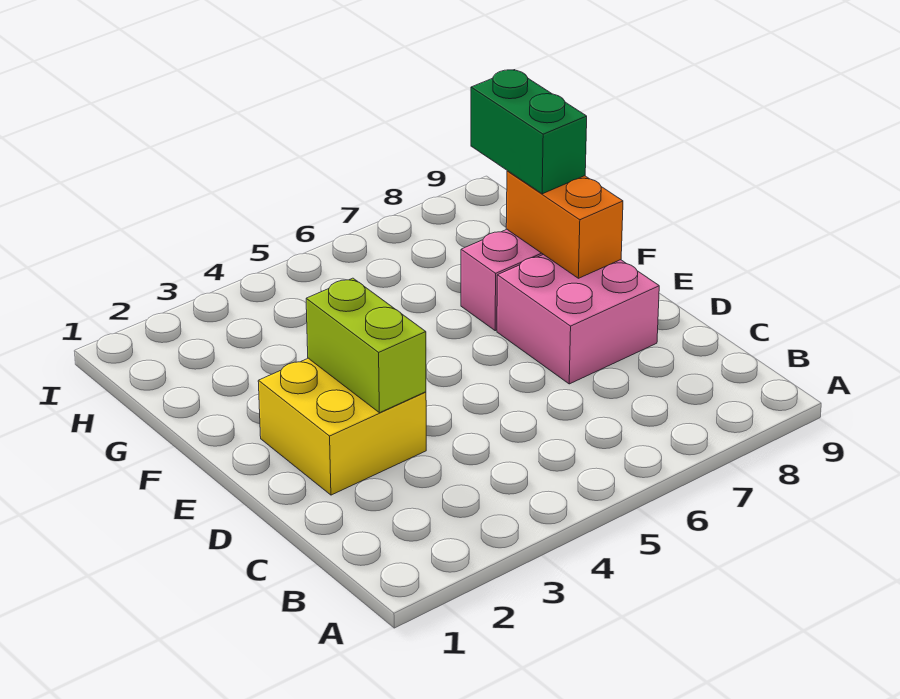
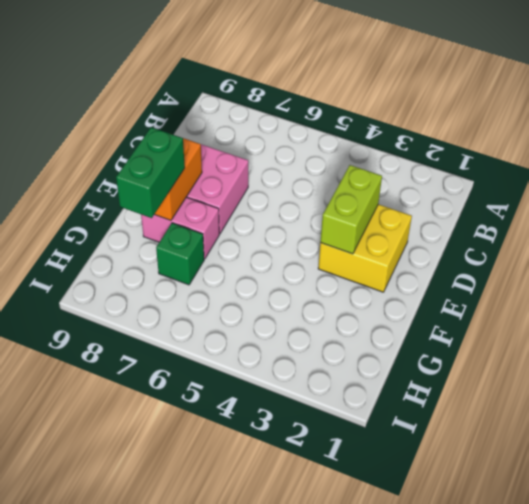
none -> green brick G7 level 1

